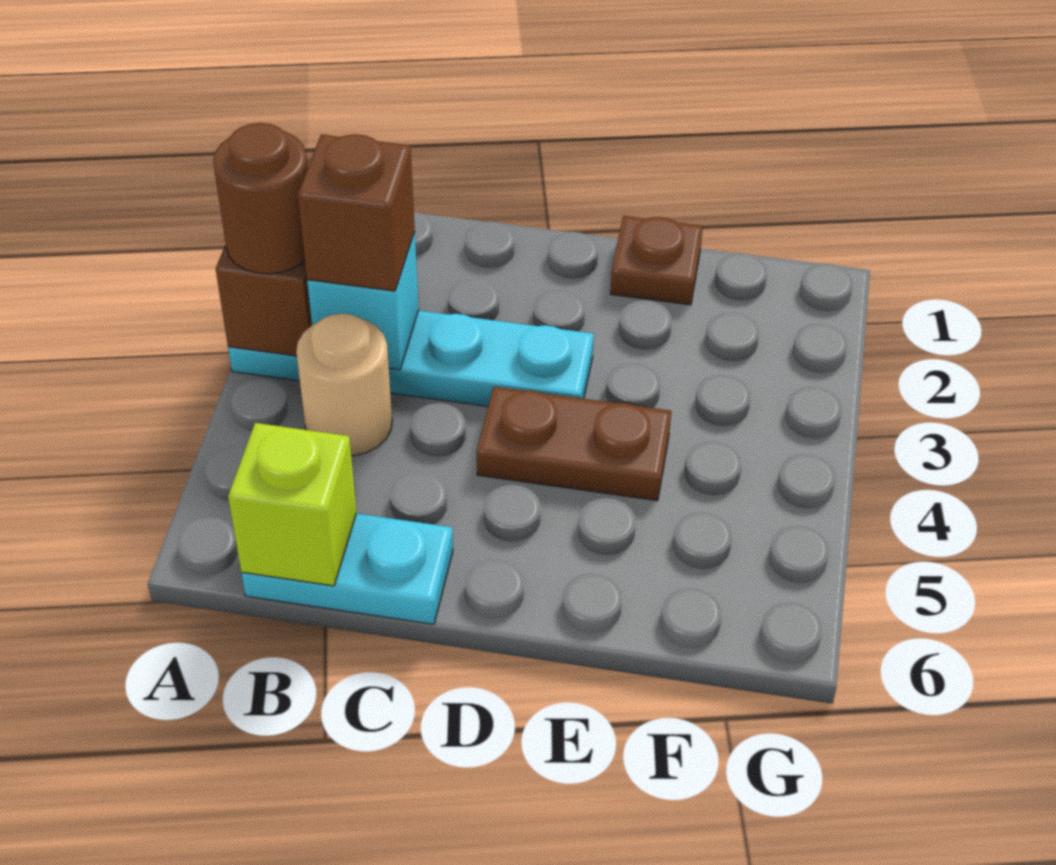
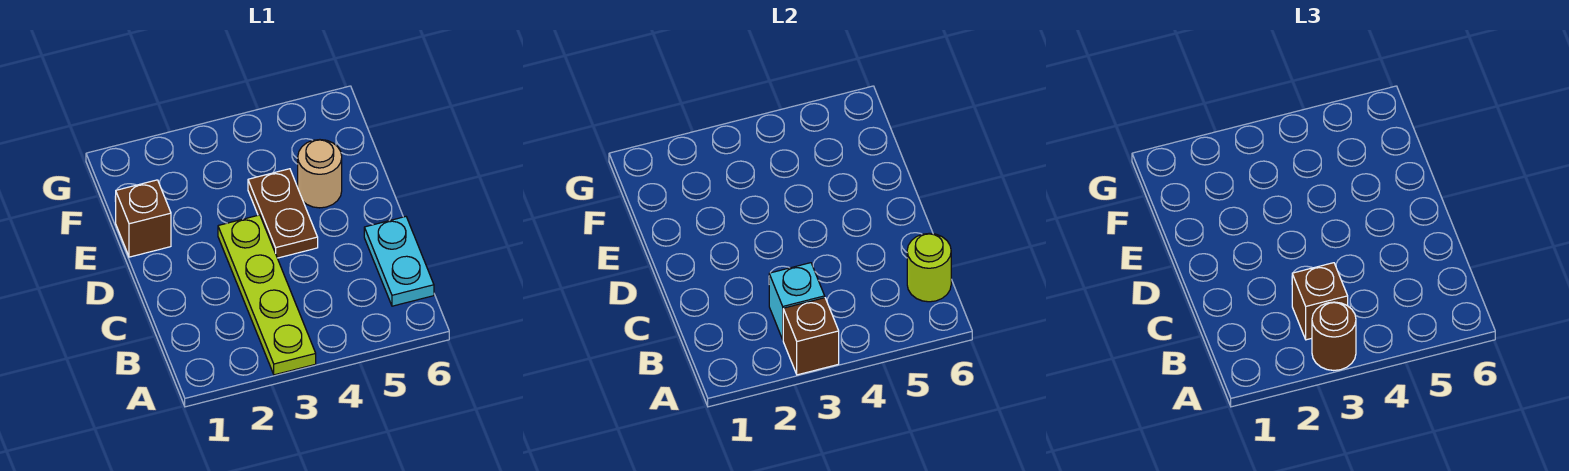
cyan plate A3:D3 level 1 -> lime plate A3:D3 level 1
tan round brick B4 level 1 -> tan round brick E5 level 1
lime brick B6 level 2 -> lime round brick B6 level 2
brown plate E1 level 1 -> brown brick E1 level 1

